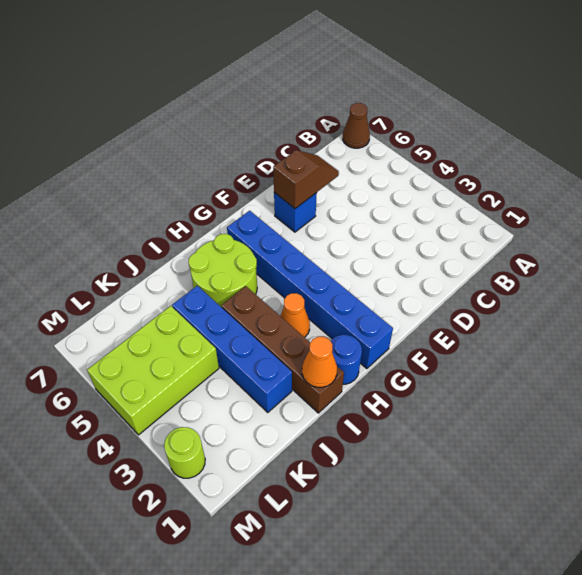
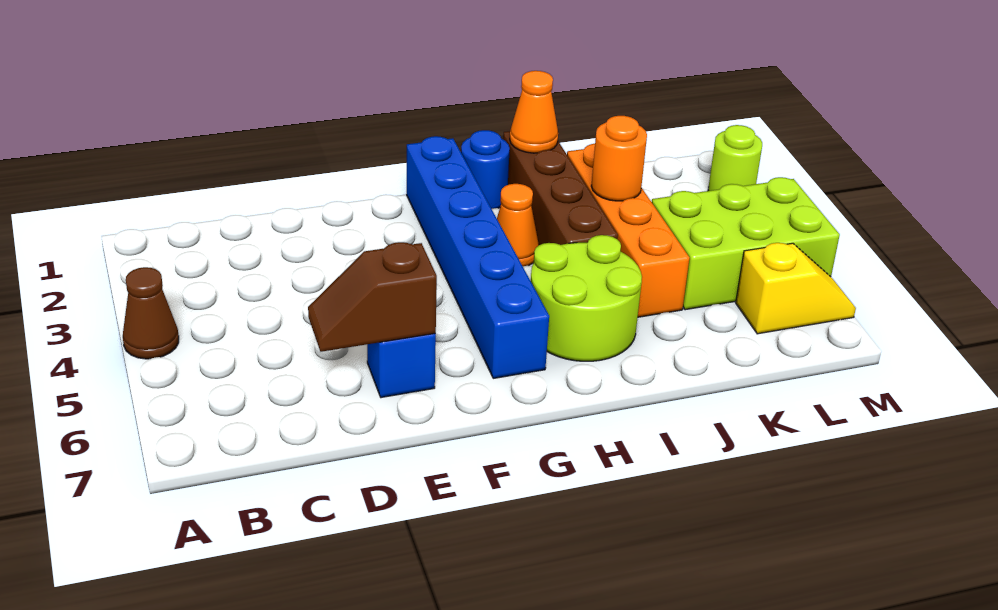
brown cone A7 level 1 -> brown cone A4 level 1
blue brick J2:J5 level 1 -> orange brick J2:J5 level 1
none -> orange round brick J3 level 2
none -> yellow slope L6:M6 level 1 top L

